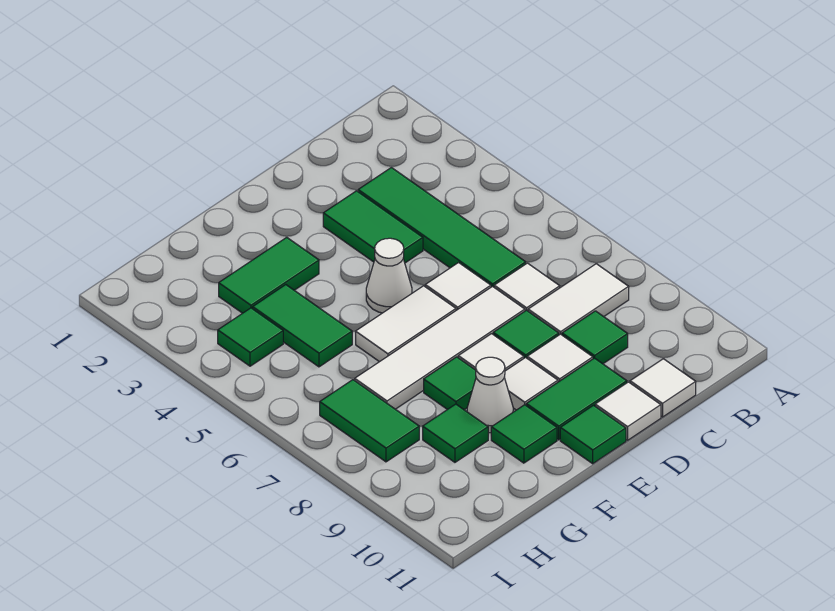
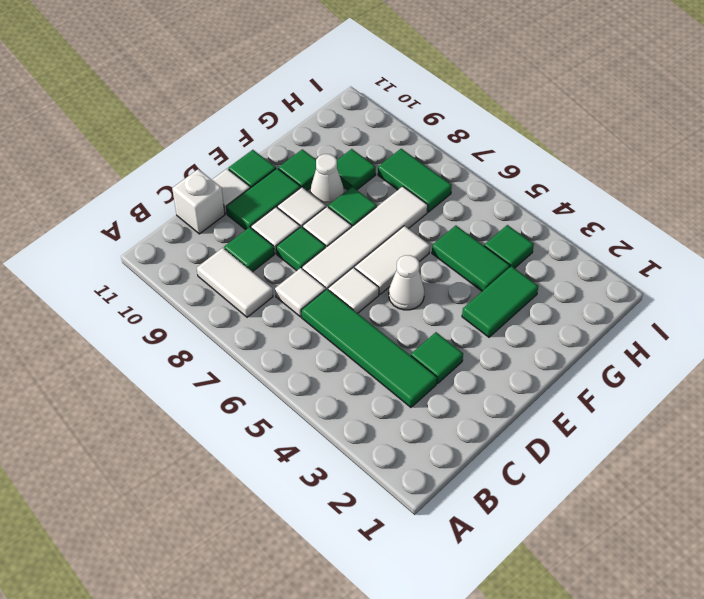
white tile B8:C8 level 1 -> white tile B8:B9 level 1
white tile C11 level 1 -> white brick C11 level 1
green tile D3:D4 level 1 -> green tile D3 level 1

